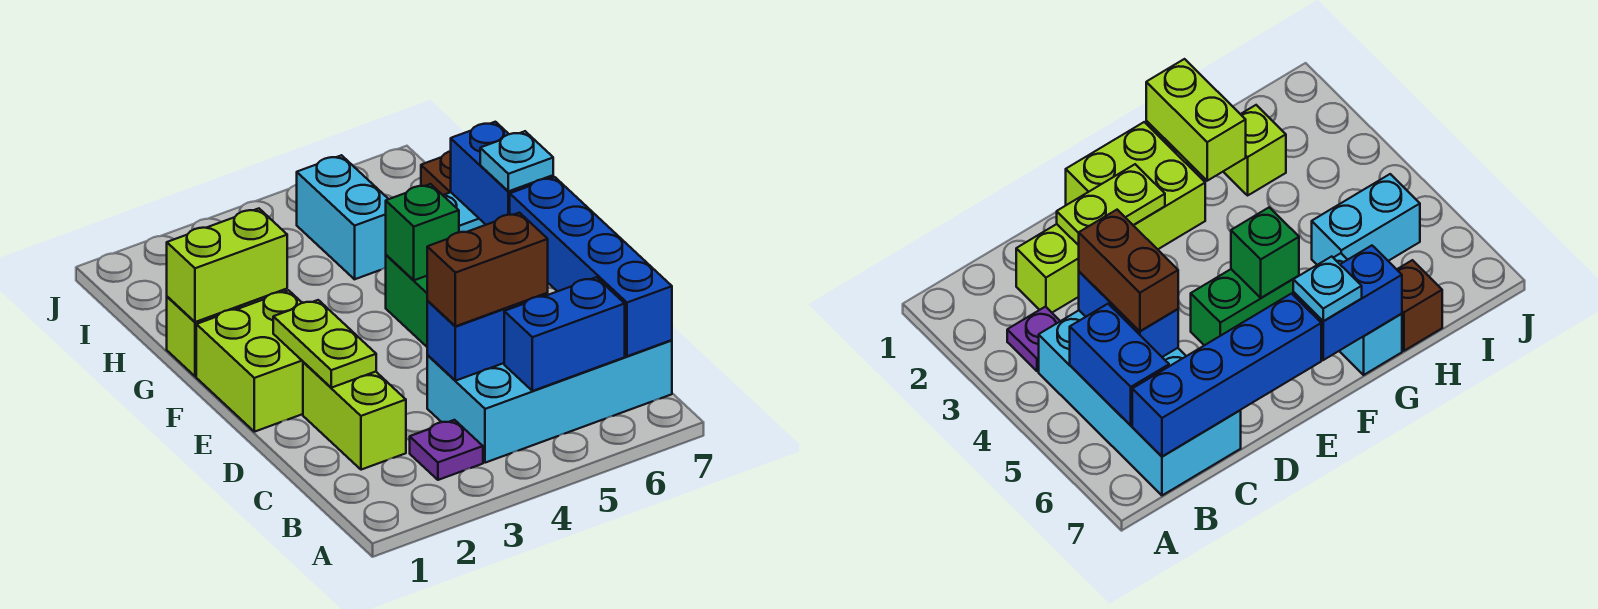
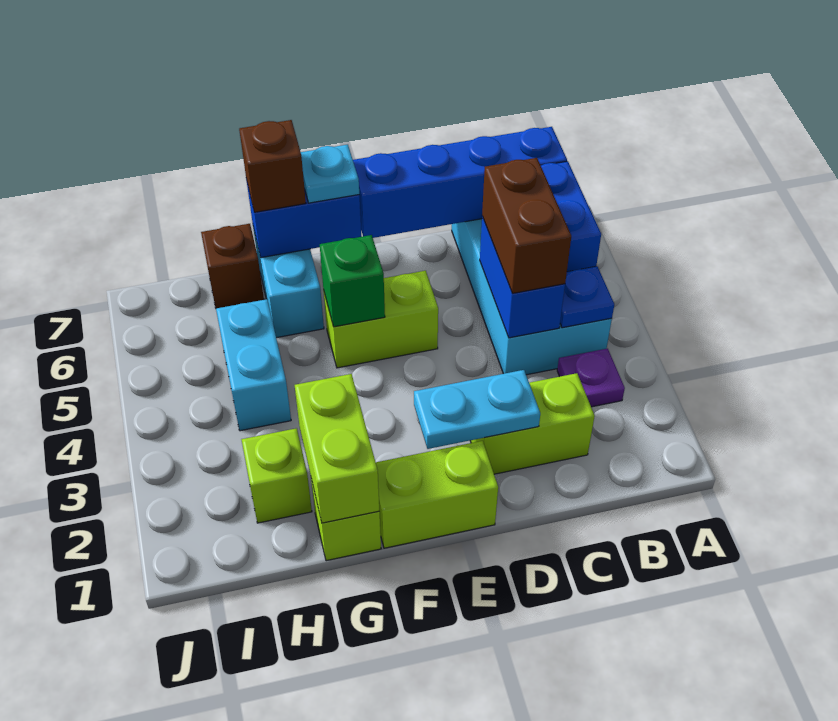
none -> blue plate B4 level 2
lime plate D2:E2 level 2 -> cyan plate D2:E2 level 2
lime brick E1:F2 level 1 -> lime brick E1:F1 level 1
green brick E5:F5 level 1 -> lime brick E5:F5 level 1
none -> brown brick G7 level 3
cyan brick H5:I5 level 1 -> cyan brick H4:H5 level 1

